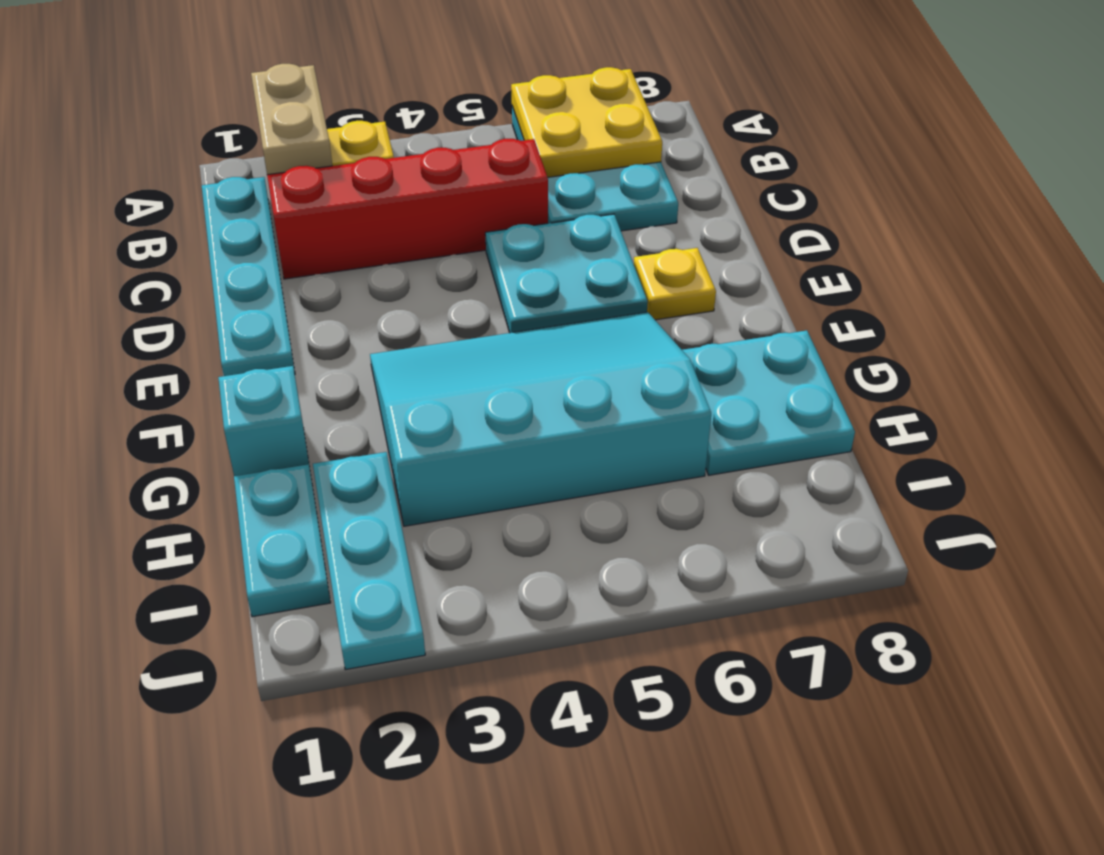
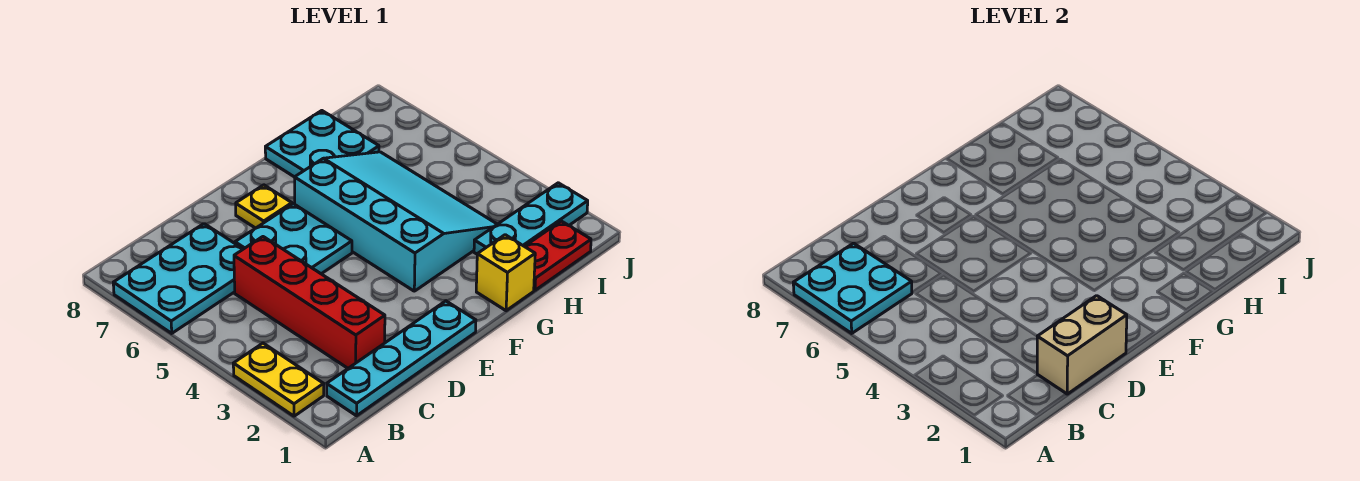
tan brick A2:B2 level 2 -> tan brick C1:D1 level 2
yellow plate A6:B7 level 2 -> cyan plate A6:B7 level 2
cyan slope F3:H6 level 1 top H -> cyan slope F3:H6 level 1 top F
cyan brick G1 level 1 -> yellow brick G1 level 1
cyan plate H1:I1 level 1 -> red plate H1:I1 level 1

